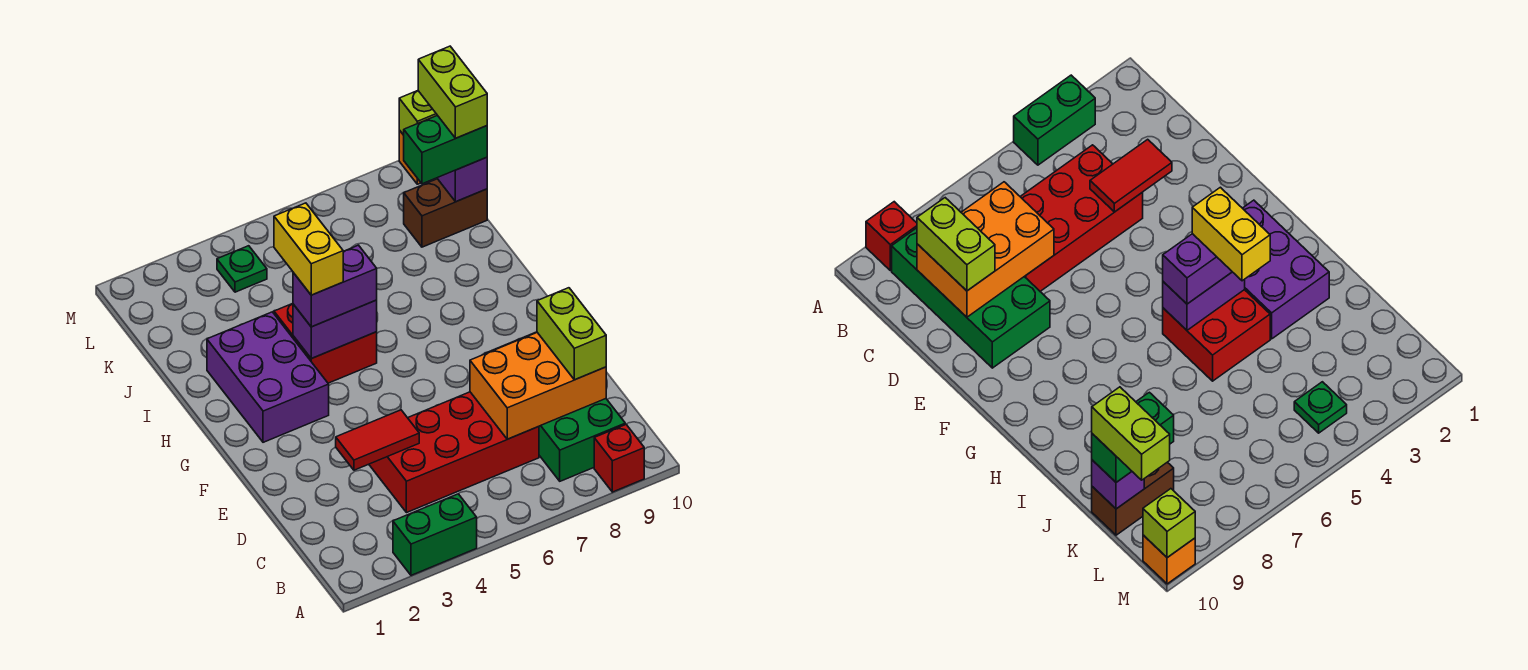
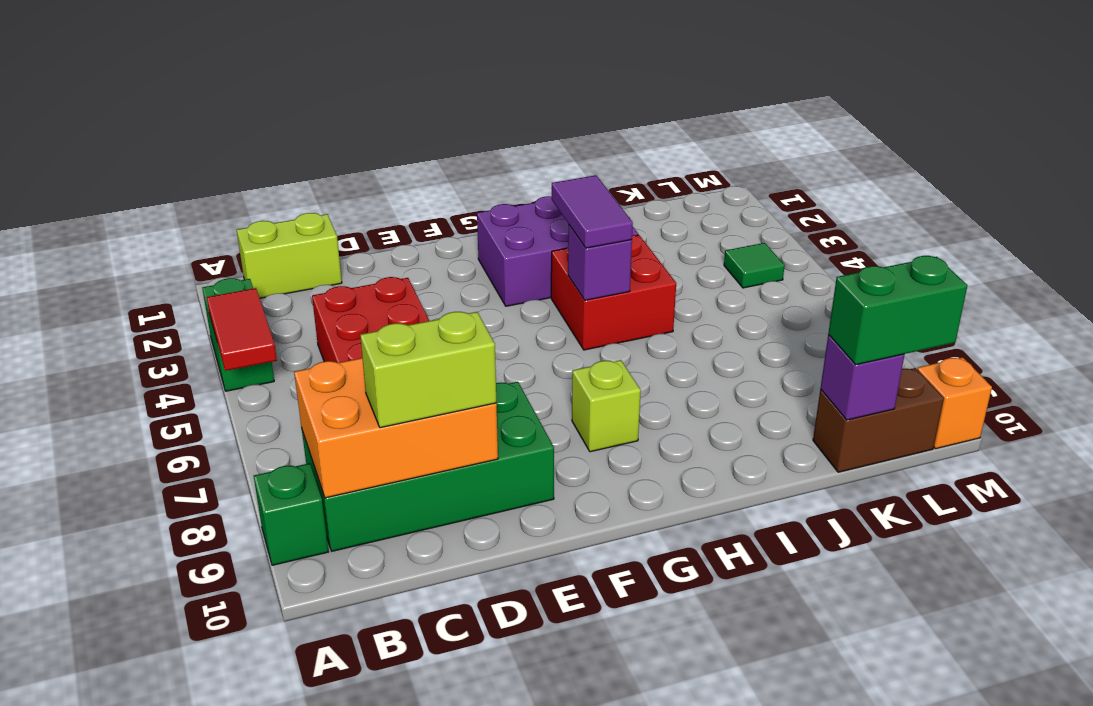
red brick A9 level 1 -> green brick A9 level 1
orange brick C7:D9 level 2 -> orange brick B8:D9 level 2
red tile D3:D4 level 2 -> red tile A4:A5 level 2
purple brick H4:H5 level 2 -> purple brick H5 level 2
purple brick H4:H5 level 3 -> purple tile H4:H5 level 3
yellow brick H4:I4 level 4 -> none
brown brick K9:K10 level 1 -> brown brick K10:L10 level 1
green brick K9:K10 level 3 -> green brick K10:L10 level 3
lime brick K10:L10 level 4 -> lime brick B1:C1 level 1
green plate L4 level 1 -> green tile L4 level 1
lime brick M10 level 2 -> lime brick G8 level 1

